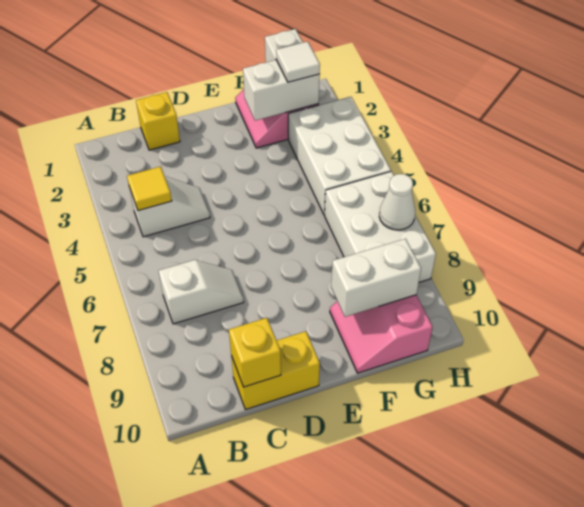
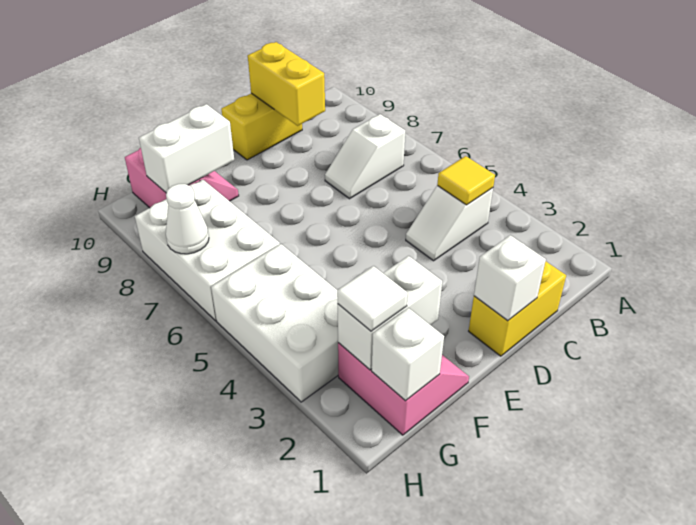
yellow brick C1 level 1 -> yellow brick C1:D1 level 1
yellow brick C10 level 2 -> yellow brick C9:C10 level 2
none -> white brick D1 level 2

